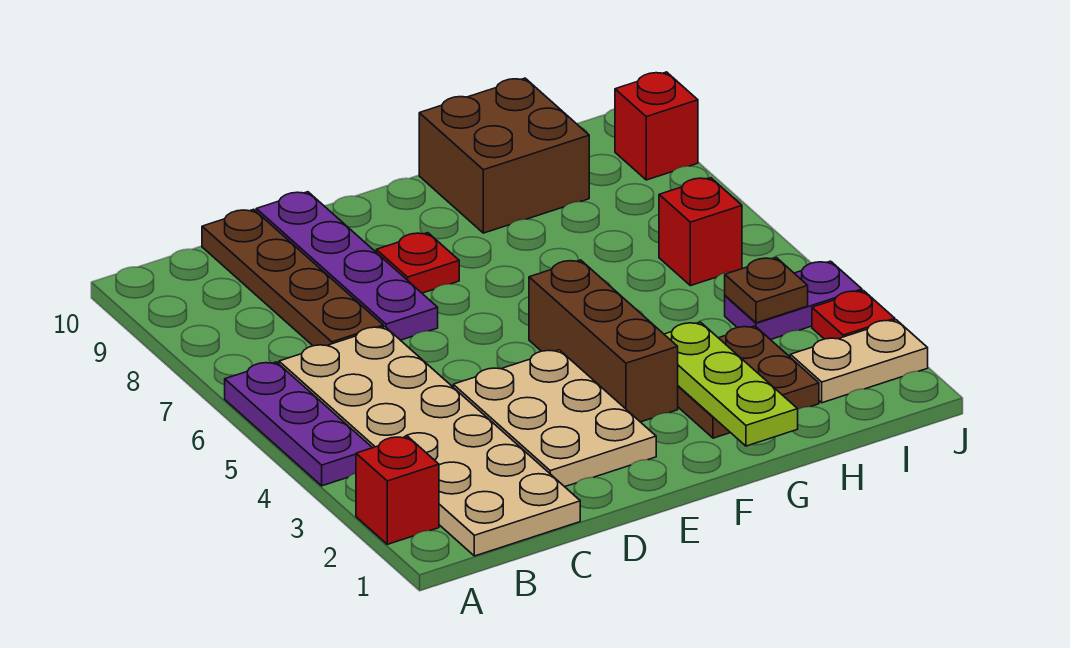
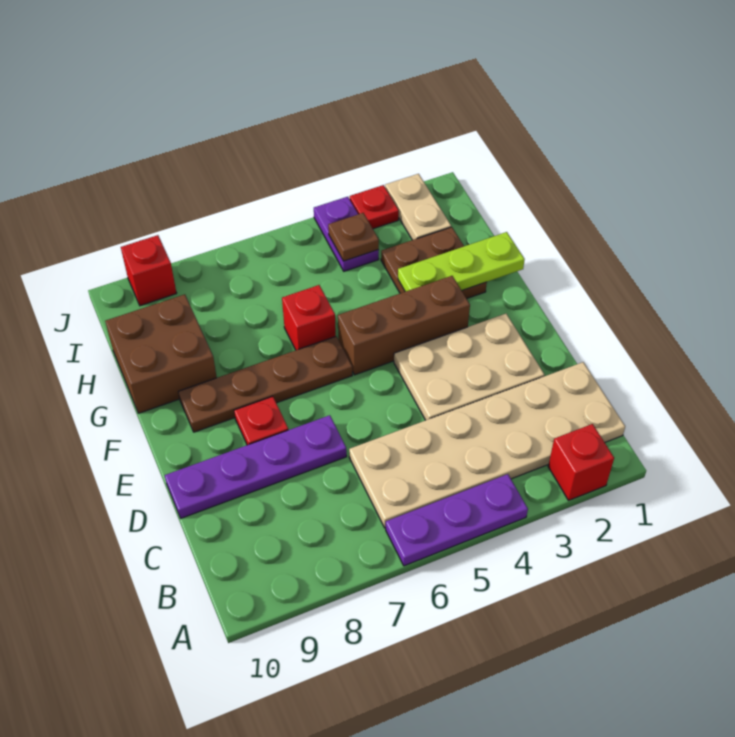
brown plate C7:C10 level 1 -> brown plate F6:F9 level 1
red brick I6 level 1 -> red brick G6 level 1

